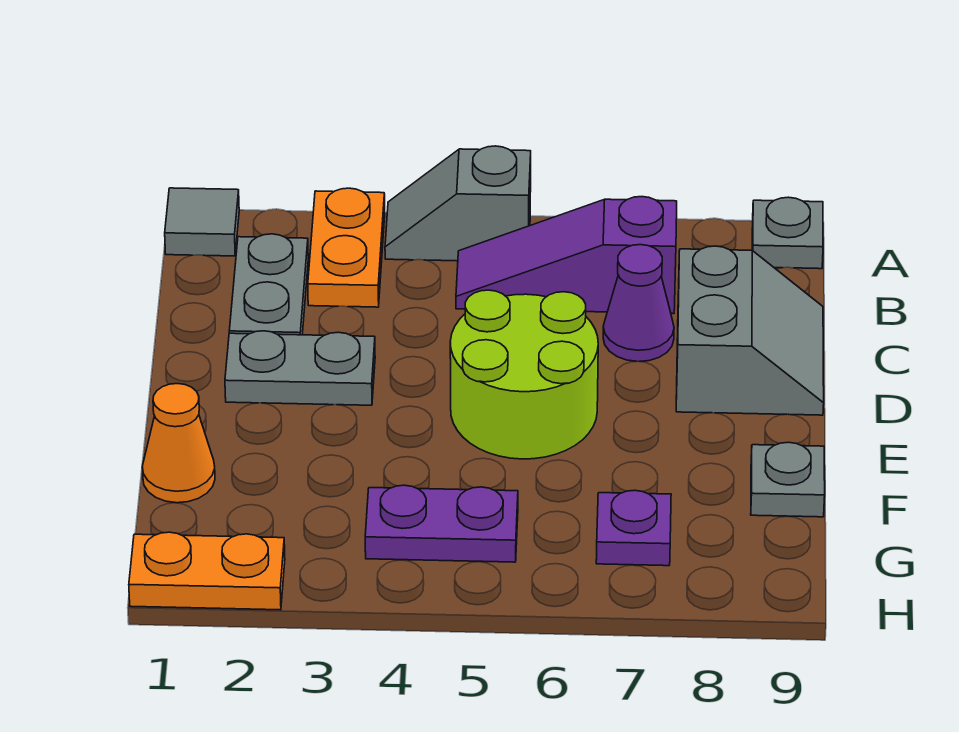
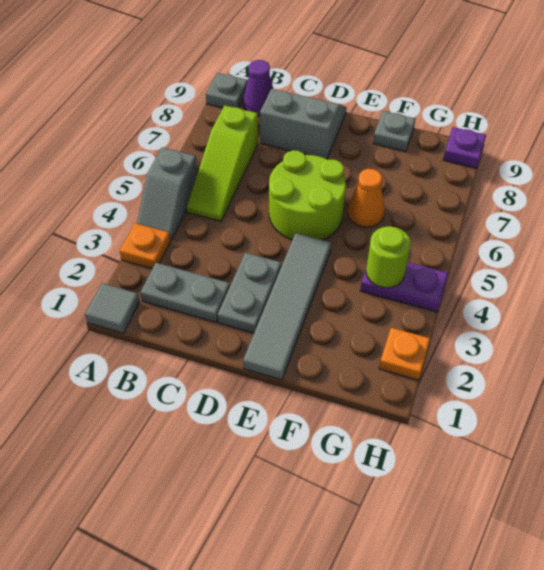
orange plate A3:B3 level 1 -> orange plate A3 level 1
purple slope B5:B7 level 1 top 7 -> lime slope B5:B7 level 1 top 7
purple cone C7 level 1 -> purple cone B9 level 1
none -> grey tile E1:E4 level 1
orange cone F1 level 1 -> orange cone F6 level 1
purple plate G4:G5 level 1 -> purple plate G4:H4 level 1
none -> lime round brick G4 level 2
purple plate G7 level 1 -> purple plate H9 level 1
orange plate H1:H2 level 1 -> orange plate H2 level 1

